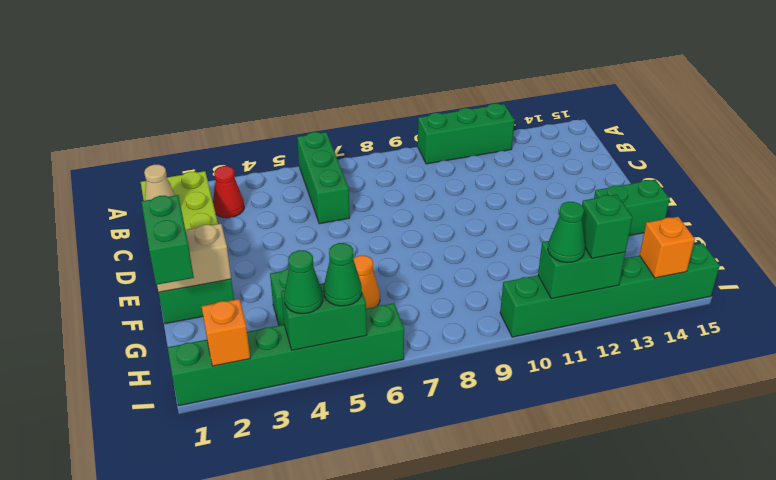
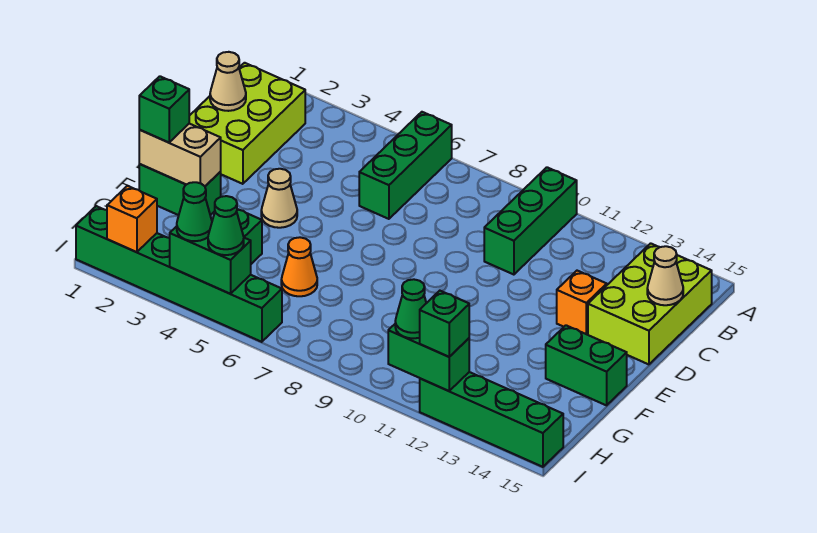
green brick A10:A12 level 1 -> green brick A10:C10 level 1
red cone B3 level 1 -> none
none -> lime brick B14:D15 level 1
none -> tan cone C15 level 2
none -> tan cone E4 level 1
green brick F1:G1 level 3 -> green brick F1 level 3
green brick I10:I15 level 1 -> green brick I12:I15 level 1
orange brick I14 level 2 -> orange brick D13 level 1

